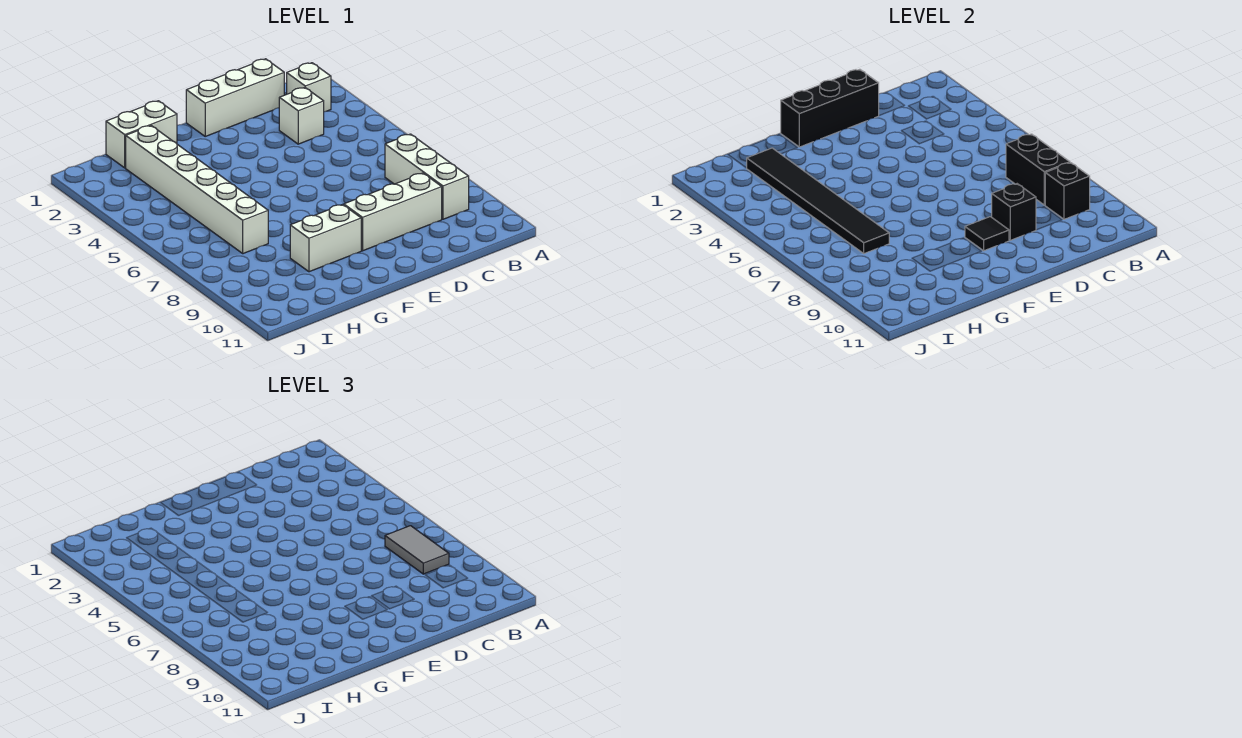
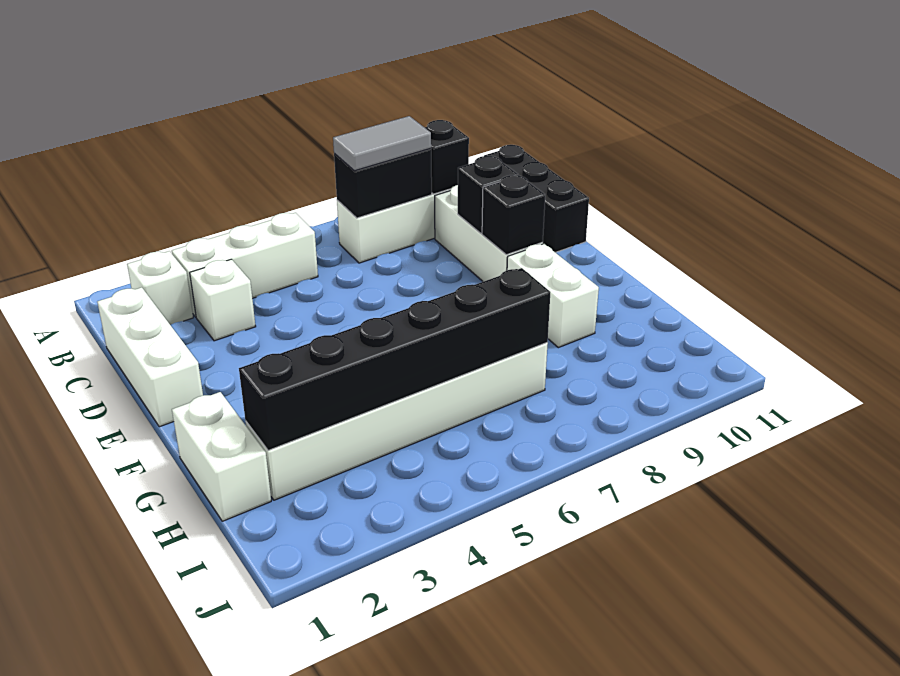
none -> white brick B3:B5 level 1
black brick D1:F1 level 2 -> black brick B11:D11 level 1
black tile E9 level 2 -> black brick E9 level 2
black tile H2:H7 level 2 -> black brick H2:H7 level 2

